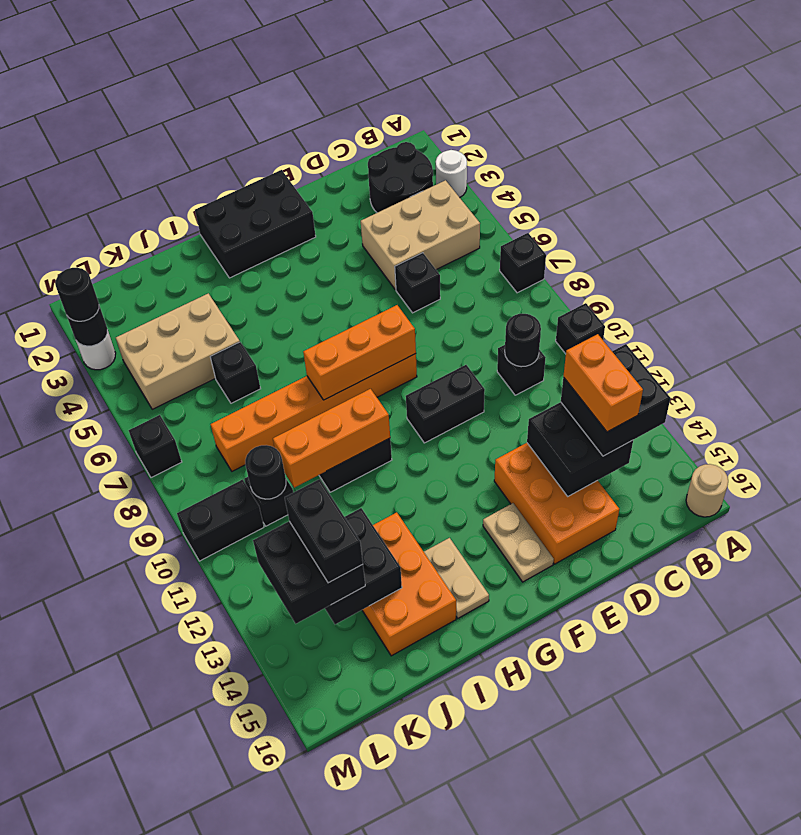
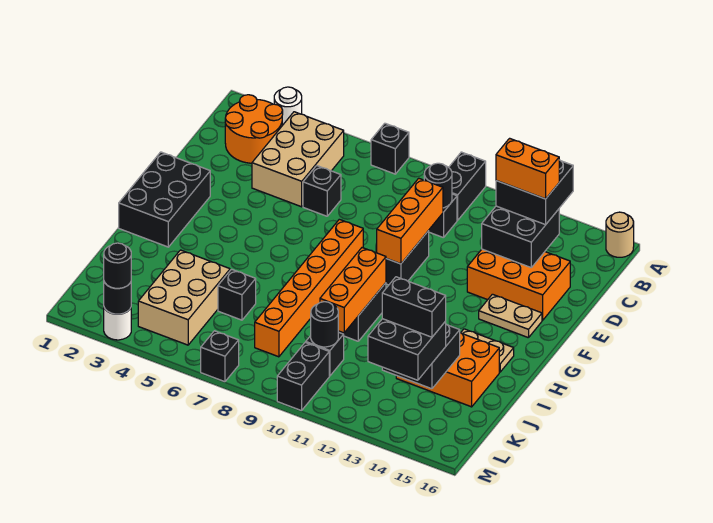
black brick A10 level 1 -> black brick A10:B10 level 1
black round brick B2:C3 level 1 -> orange round brick B2:C3 level 1
orange brick F8:H8 level 2 -> orange brick D10:F10 level 2

